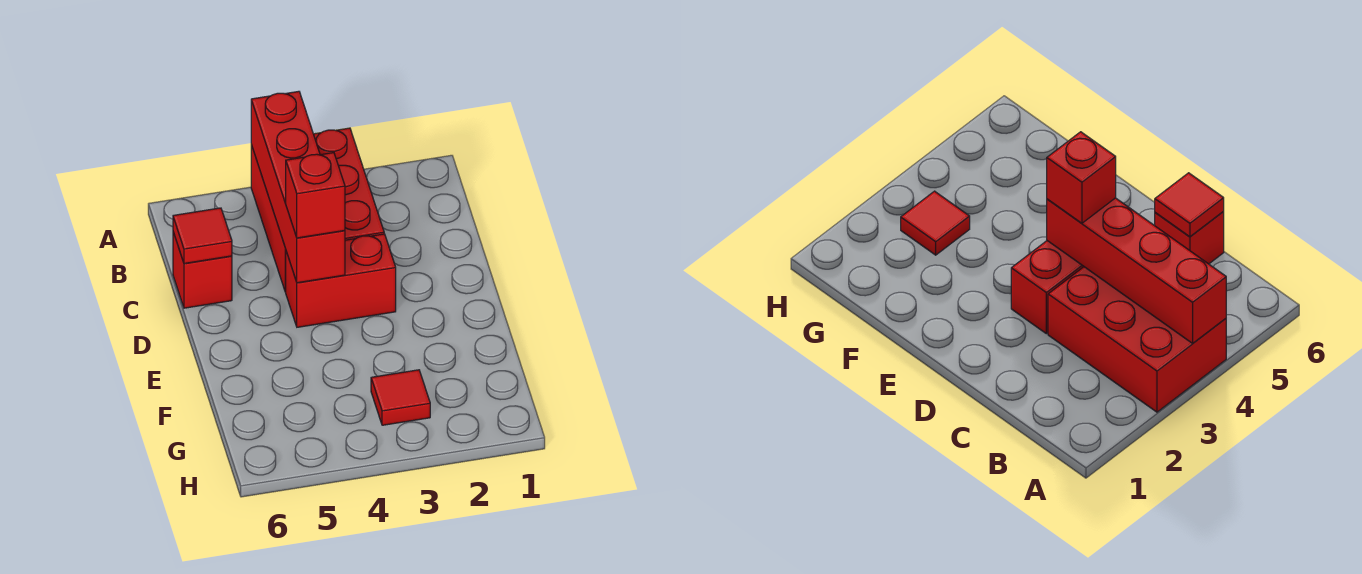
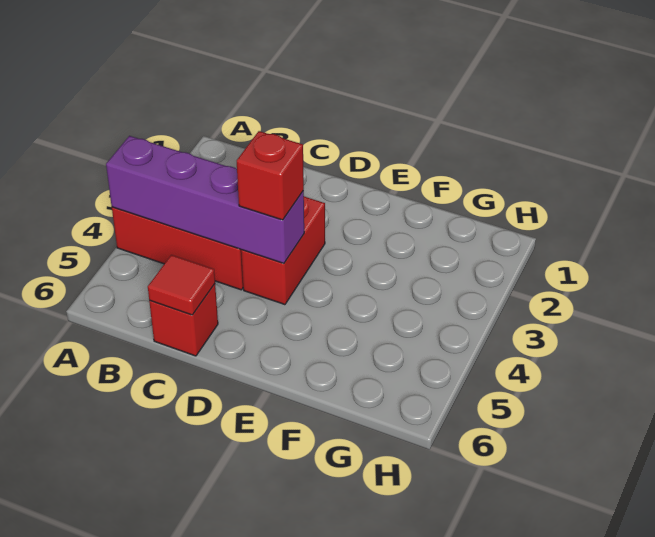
red brick A4:D4 level 2 -> purple brick A4:D4 level 2
red tile G3 level 1 -> none

